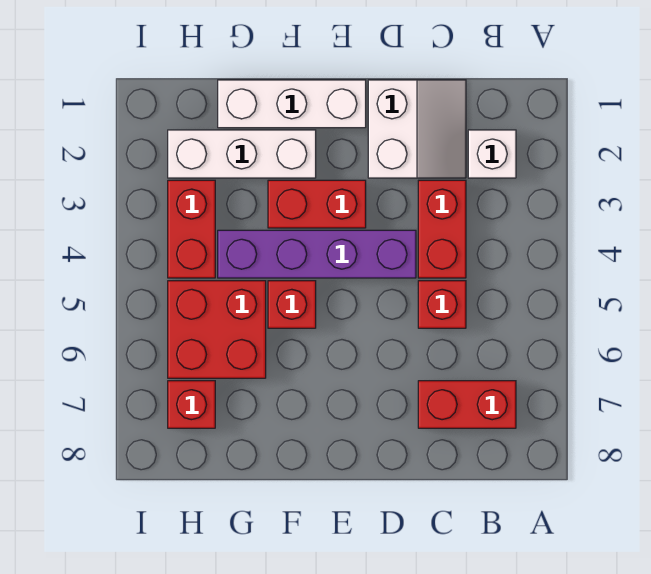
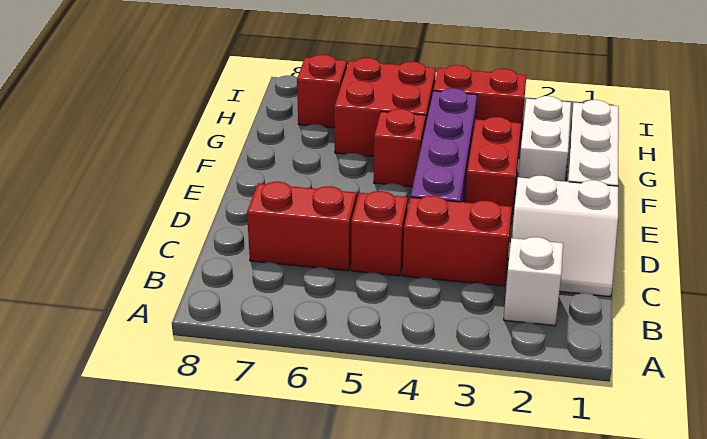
red brick B7:C7 level 1 -> red brick C6:C7 level 1
white brick F2:H2 level 1 -> white brick F2:G2 level 1

